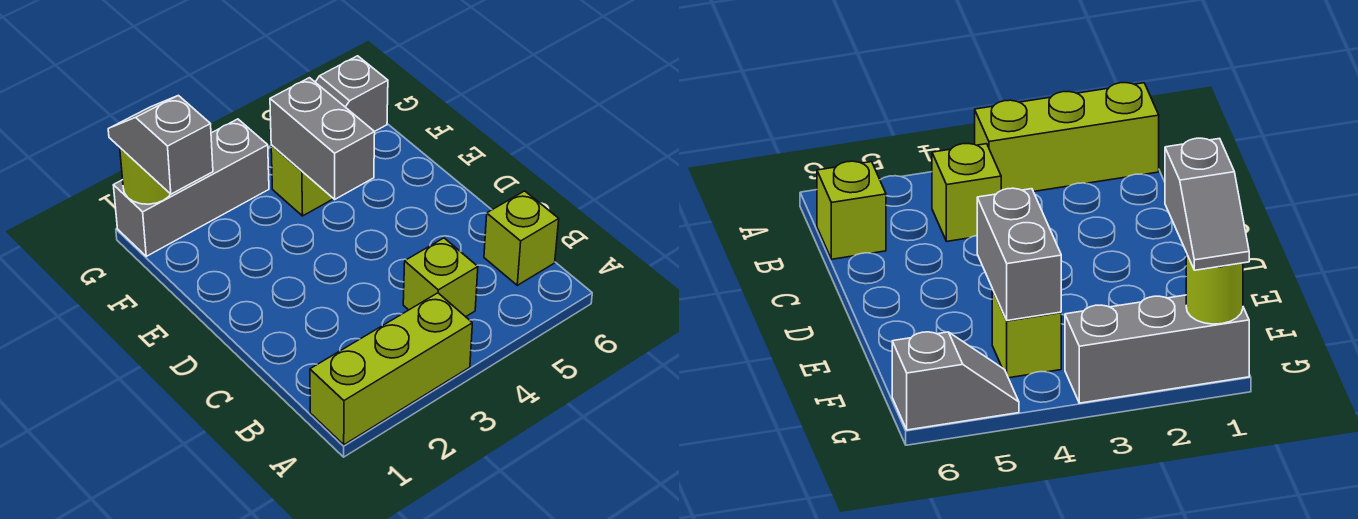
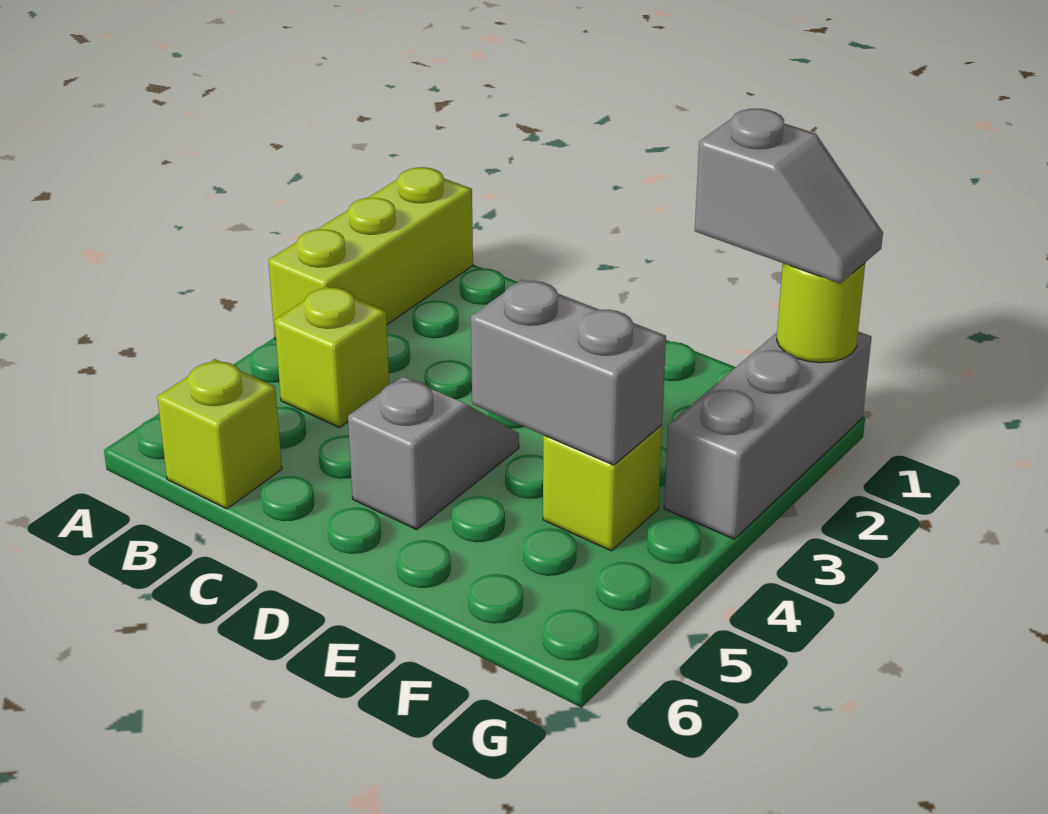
grey slope G5:G6 level 1 top 6 -> grey slope D4:D5 level 1 top 5

